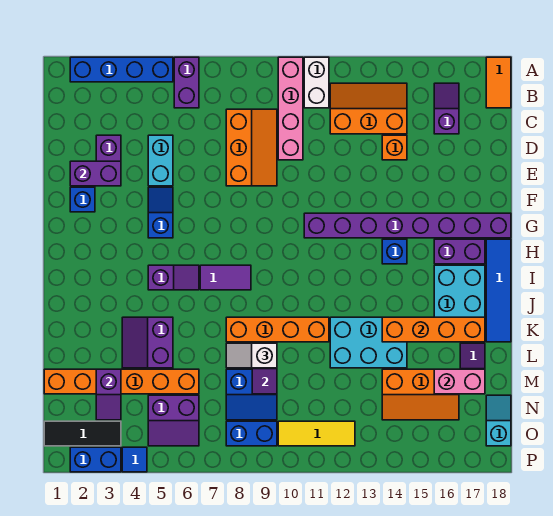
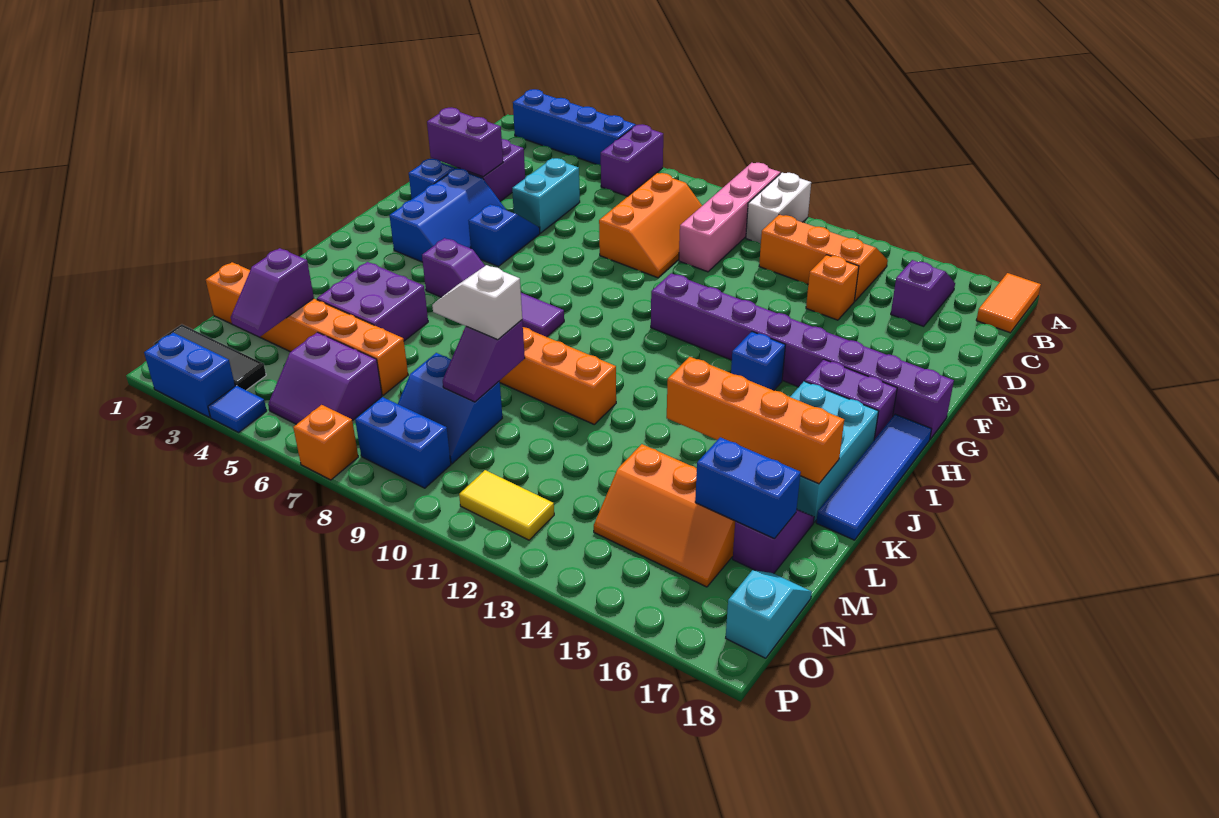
none -> blue slope F3:H4 level 1 top 3
purple slope K4:L5 level 1 top 5 -> purple brick K4:L5 level 1
cyan brick K12:L14 level 1 -> none
pink brick M16:M17 level 2 -> blue brick M16:M17 level 2
yellow tile O10:O12 level 1 -> yellow tile O11:O12 level 1
none -> orange brick P7 level 1

